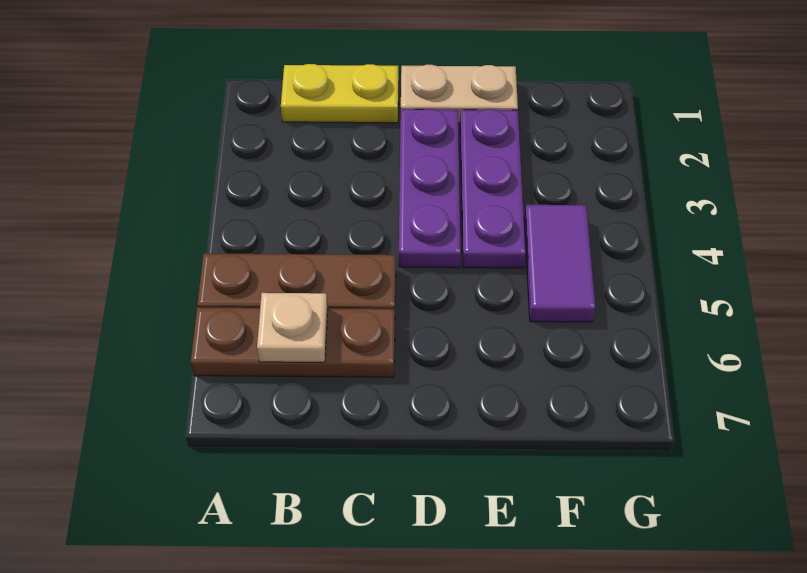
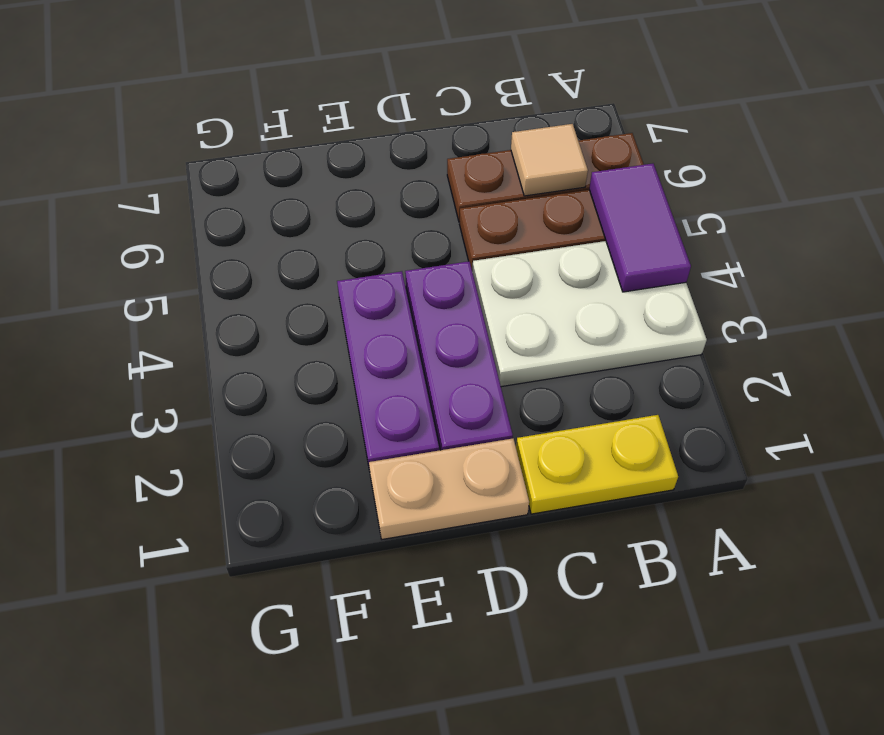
none -> white plate A3:C4 level 1
tan plate B6 level 2 -> tan tile B6 level 2
purple tile F4:F5 level 1 -> purple tile A4:A5 level 2

